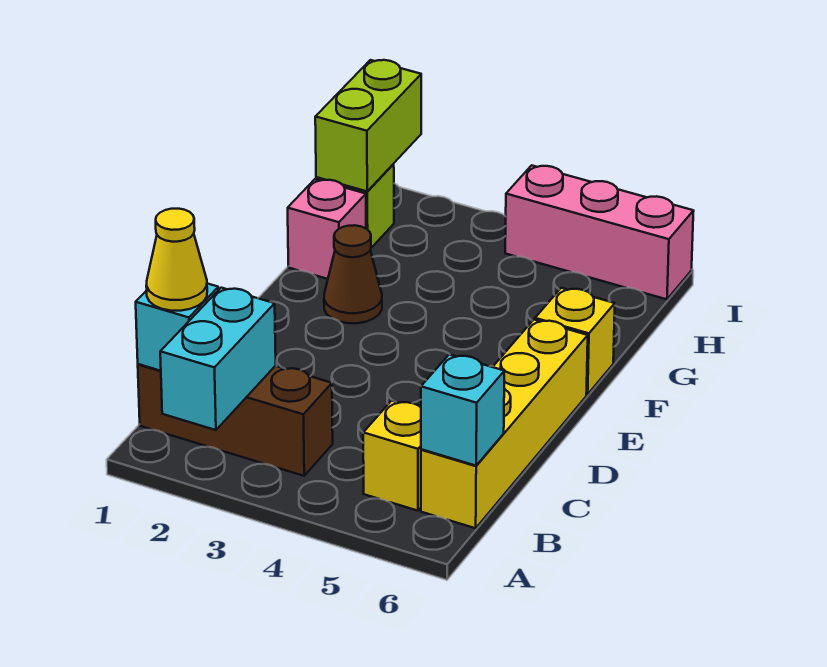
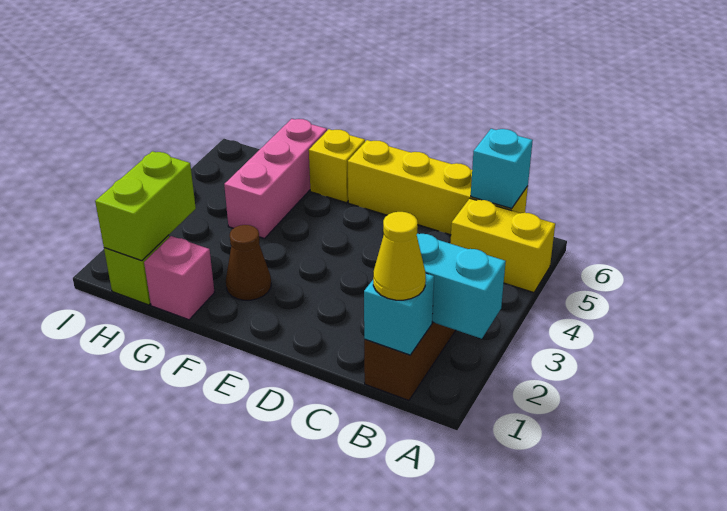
yellow brick B5 level 1 -> yellow brick A5:B5 level 1
lime brick H1:I1 level 2 -> lime brick H1:H2 level 2
pink brick I4:I6 level 1 -> pink brick G4:G6 level 1

